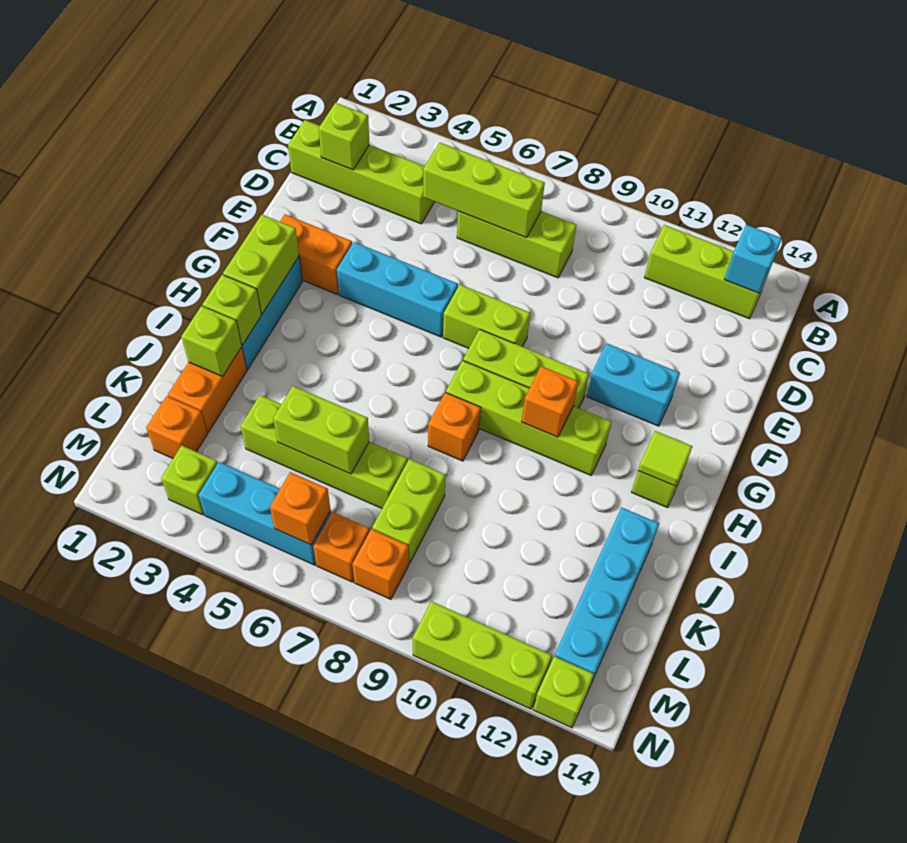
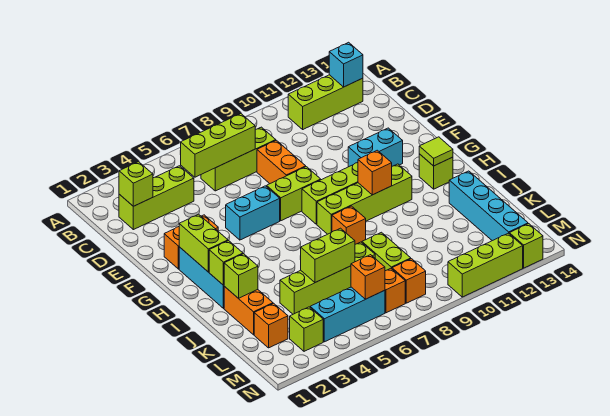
lime brick C1:C4 level 1 -> lime brick C2:C4 level 1
none -> orange brick D8:E8 level 1
cyan brick F4:F6 level 1 -> cyan brick F5:F6 level 1

